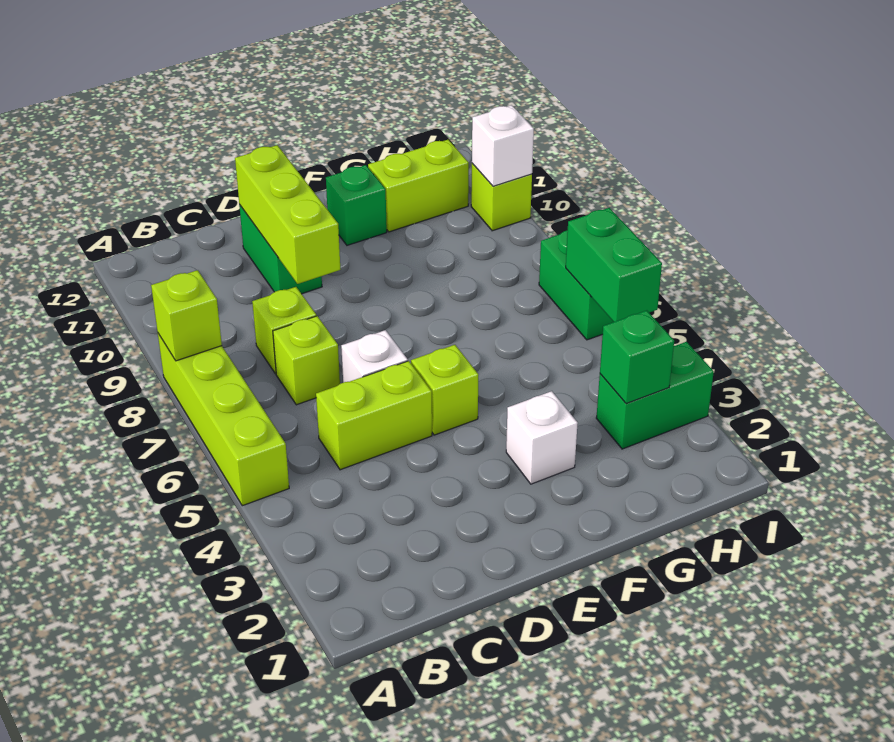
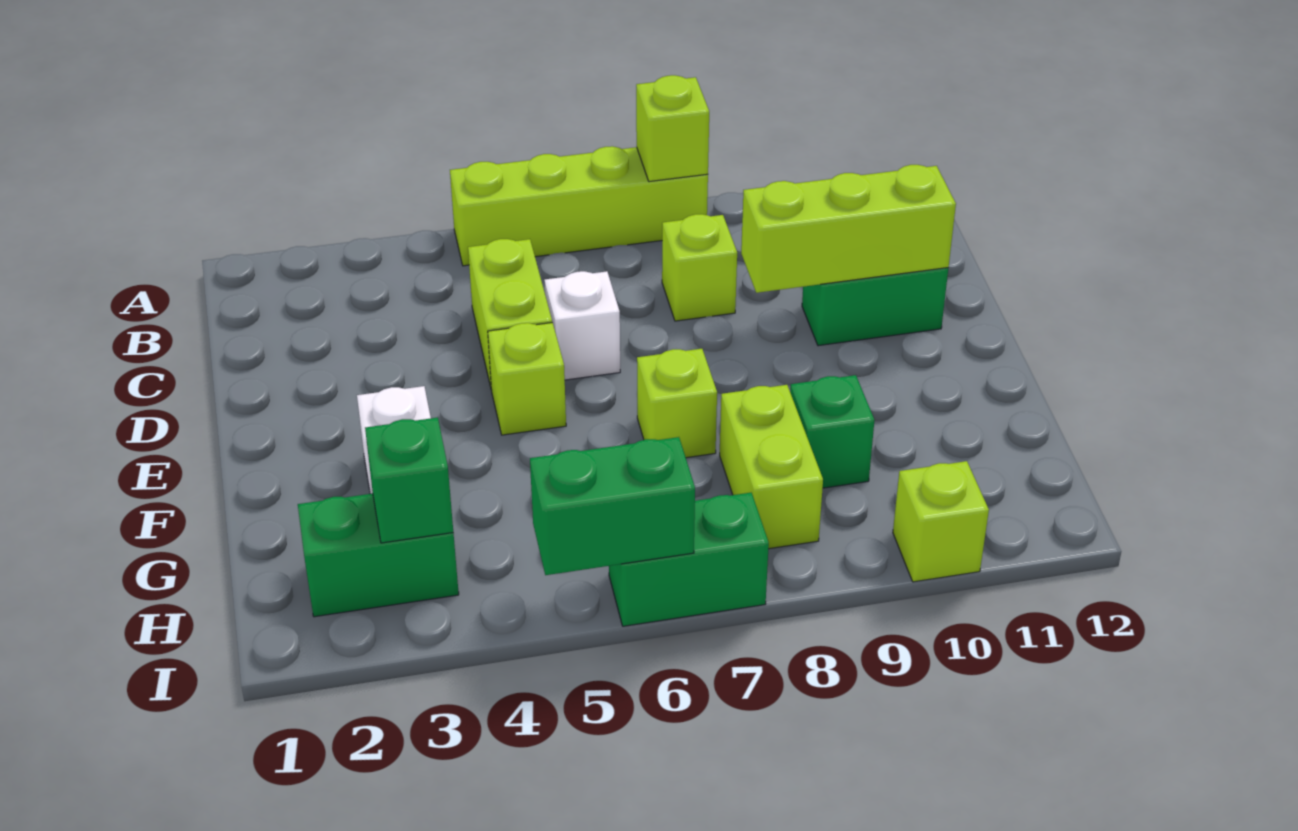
lime brick C7 level 1 -> lime brick F7 level 1
green brick F11 level 1 -> green brick G9 level 1
lime brick G11:H11 level 1 -> lime brick G8:H8 level 1
green brick H3:I3 level 1 -> green brick H2:H3 level 1
white brick I10 level 2 -> none

